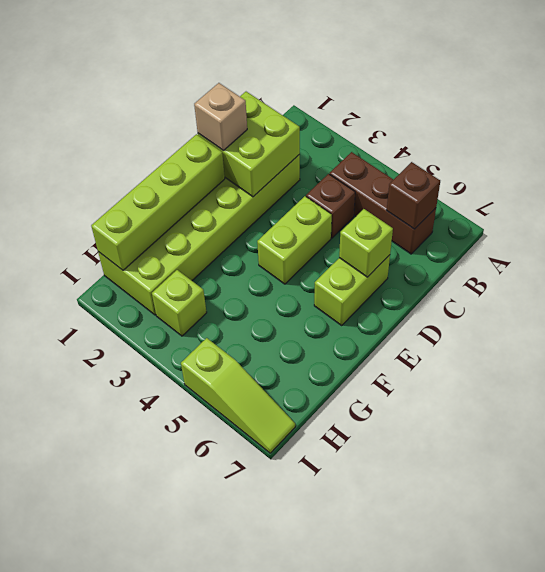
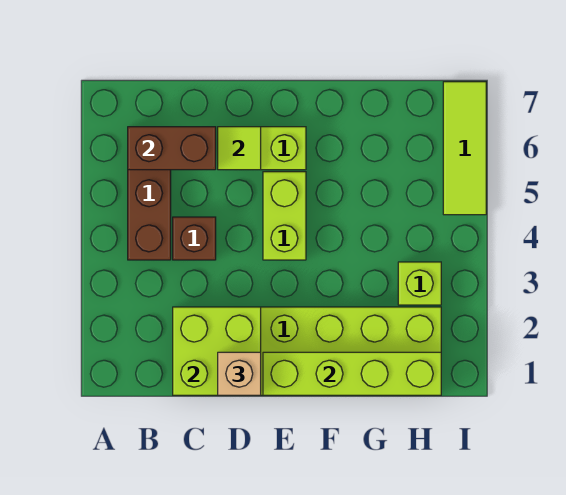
brown brick B6 level 2 -> brown brick B6:C6 level 2
lime brick D4:E4 level 1 -> lime brick E4:E5 level 1
lime brick D6 level 2 -> lime tile D6 level 2
lime slope I5:I7 level 1 top 5 -> lime tile I5:I7 level 1

